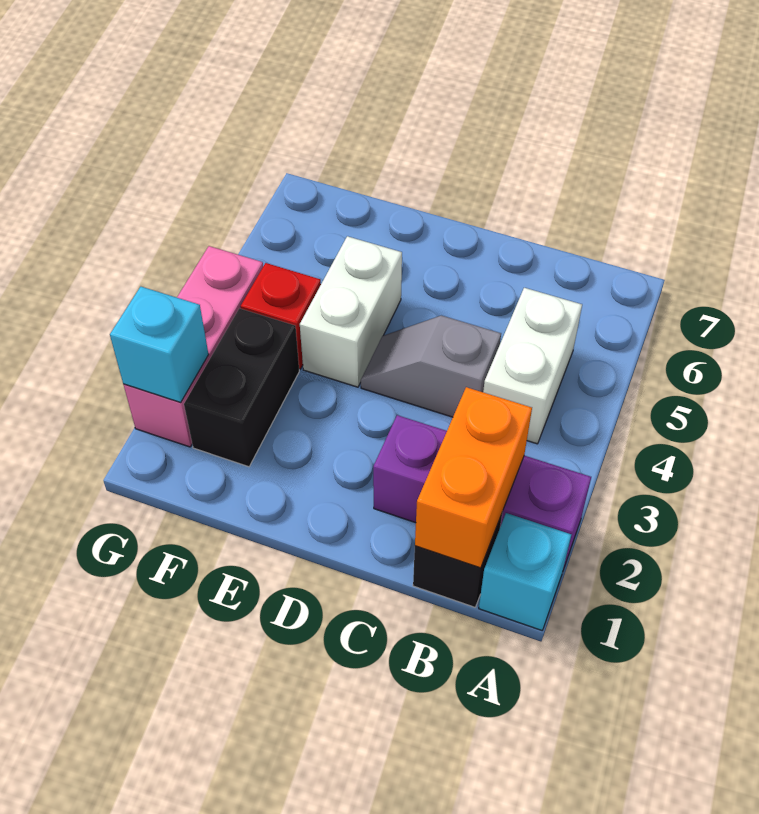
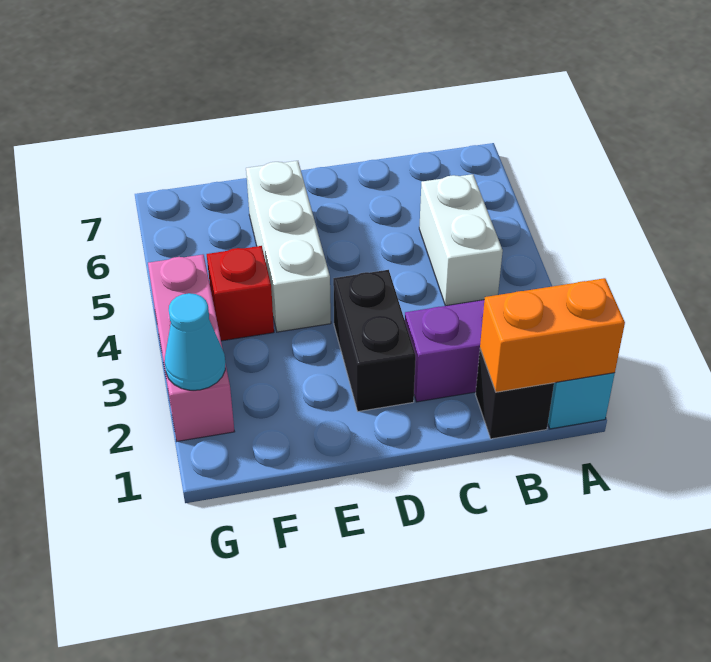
orange brick B1:B2 level 2 -> orange brick A1:B1 level 2
grey slope C4:D4 level 1 top C -> none
white brick E4:E5 level 1 -> white brick E4:E6 level 1
black brick F2:F3 level 1 -> black brick D2:D3 level 1
cyan brick G2 level 2 -> cyan cone G2 level 2

